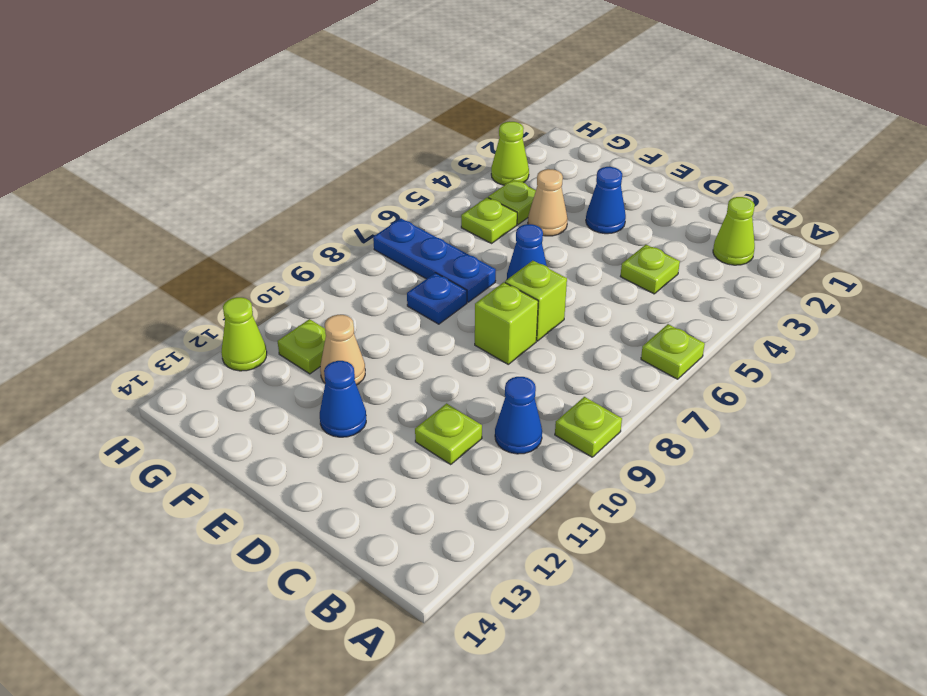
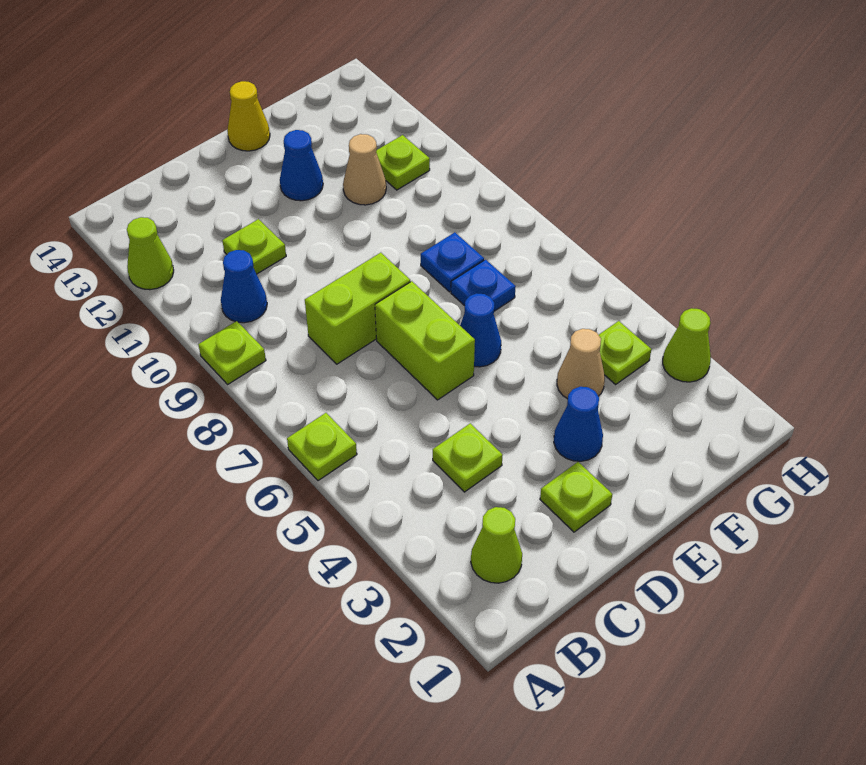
lime brick D7 level 1 -> lime brick D6:D7 level 1
lime brick D8 level 1 -> lime brick C8:D8 level 1
none -> yellow cone E14 level 1
blue plate F7:H7 level 1 -> blue plate F7 level 1
lime plate G5 level 1 -> lime plate D2 level 1
lime cone H12 level 1 -> lime cone A12 level 1

